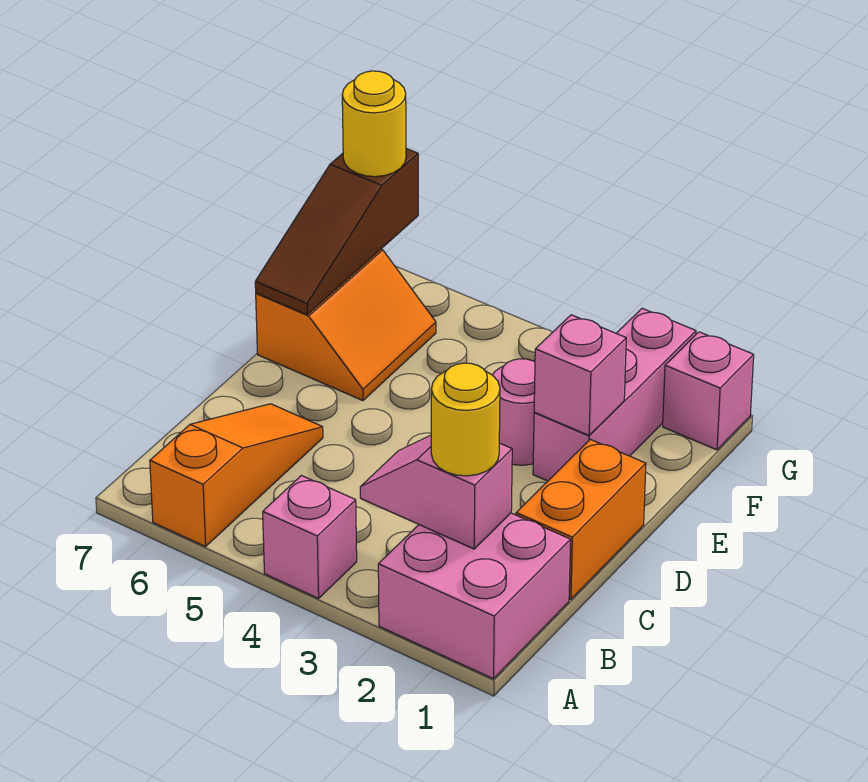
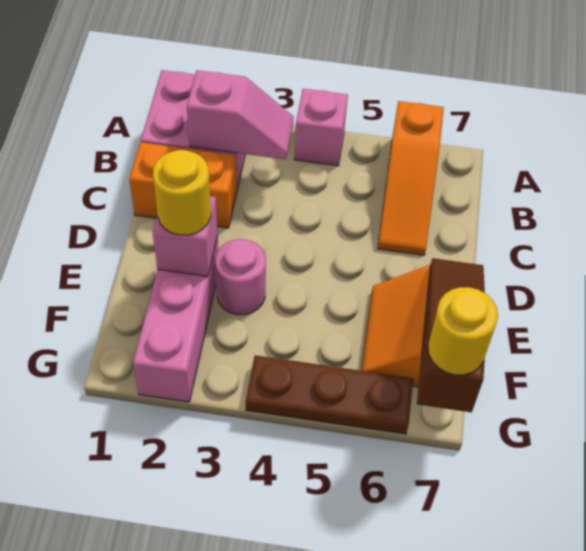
yellow round brick B2 level 3 -> yellow round brick E2 level 3
orange brick C1:D1 level 1 -> orange brick C1:C2 level 1
pink brick G1 level 1 -> none
none -> brown plate G4:G6 level 1

